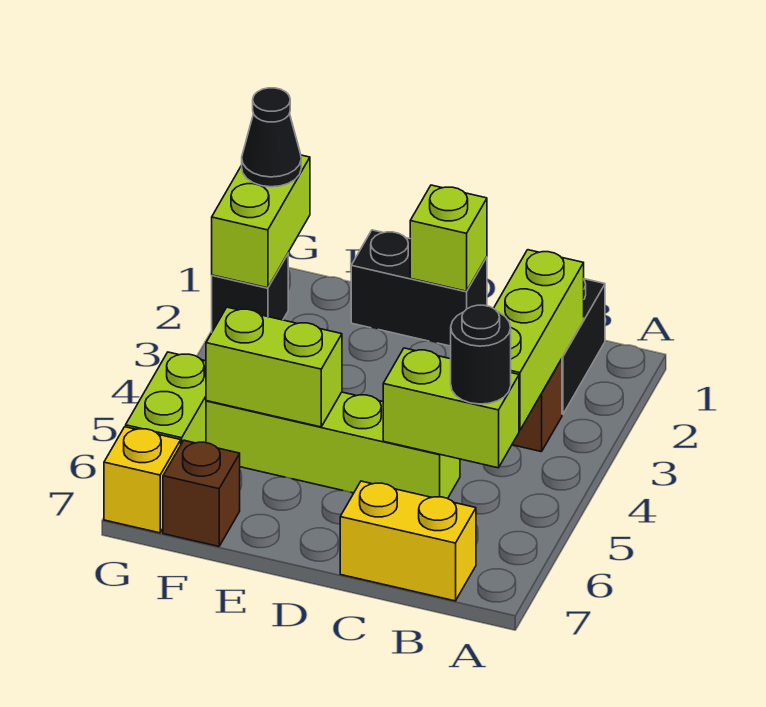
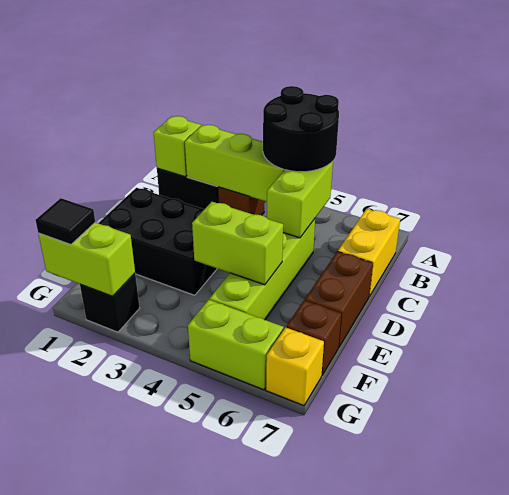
black round brick B5 level 3 -> black round brick A4:B5 level 3
black brick D1:E1 level 1 -> black brick D1:E3 level 1
lime brick D1 level 2 -> lime brick B1 level 2
none -> brown brick D7:E7 level 1
lime brick E5:F5 level 2 -> lime brick E4:E5 level 2
black cone G1 level 3 -> black tile G1 level 3

